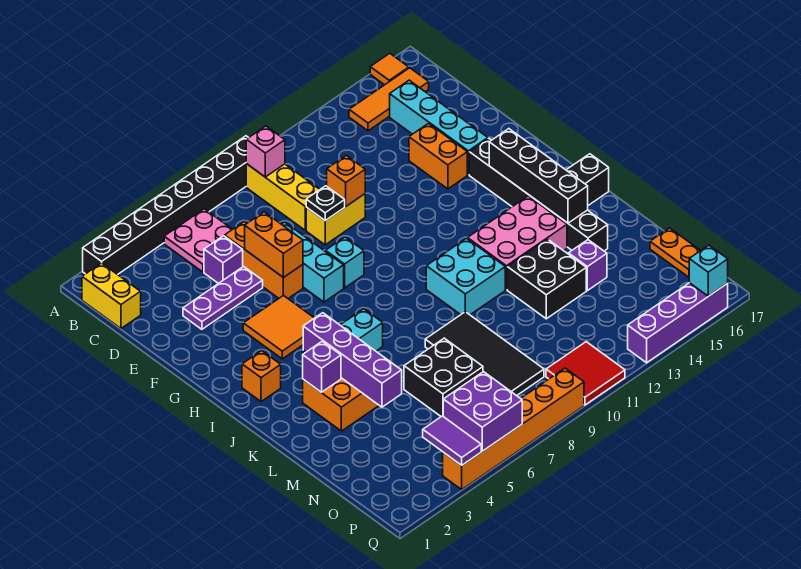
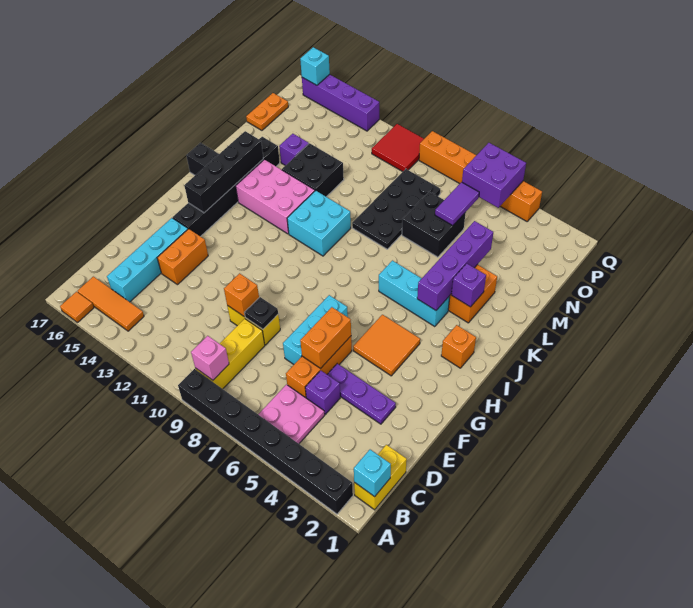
cyan brick G8 level 1 -> cyan brick B1 level 2
black tile L8:O9 level 1 -> black plate L8:O9 level 1
purple tile P4:Q4 level 2 -> purple tile N6:O6 level 2

